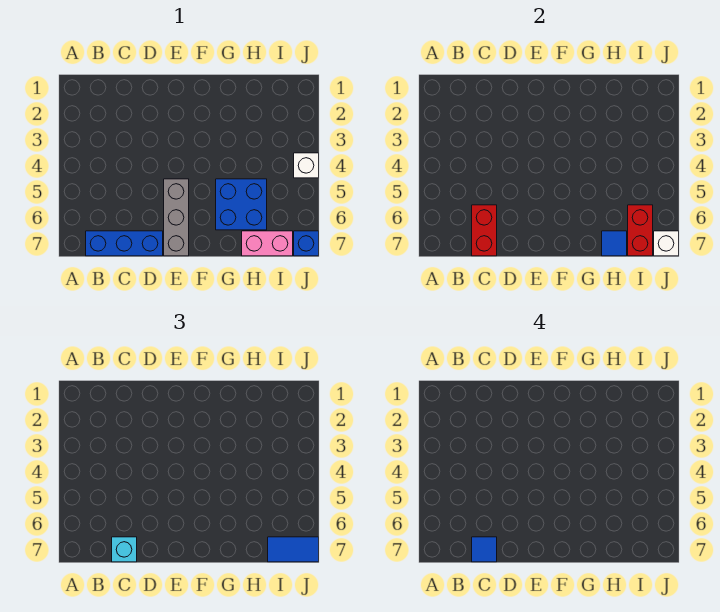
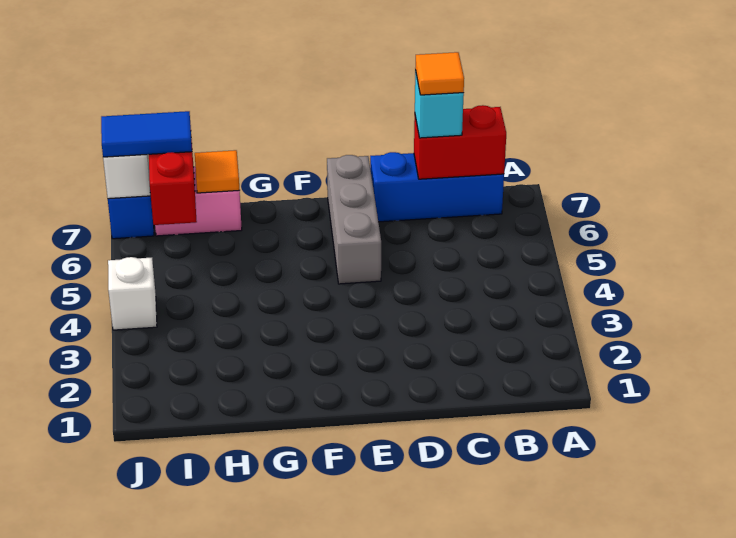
red brick C6:C7 level 2 -> red brick B7:C7 level 2
blue tile C7 level 4 -> orange tile C7 level 4
blue brick G5:H6 level 1 -> none
blue tile H7 level 2 -> orange tile H7 level 2

